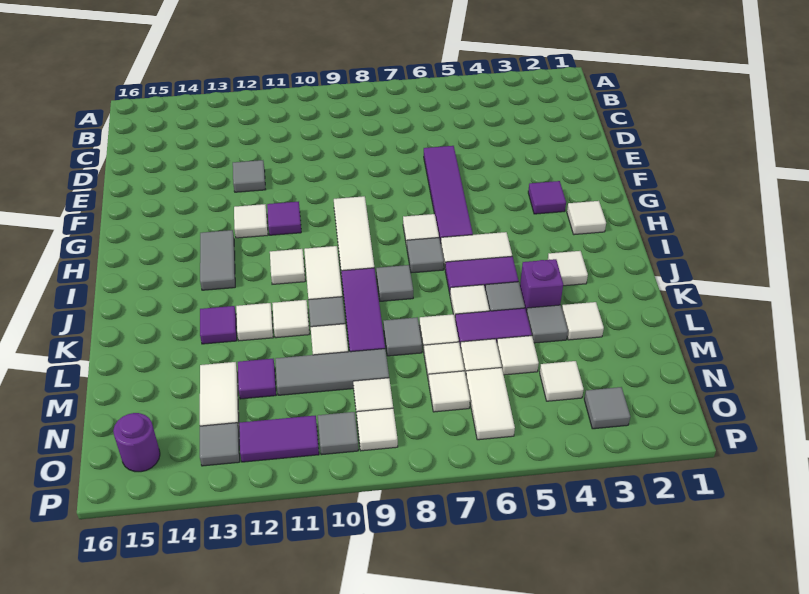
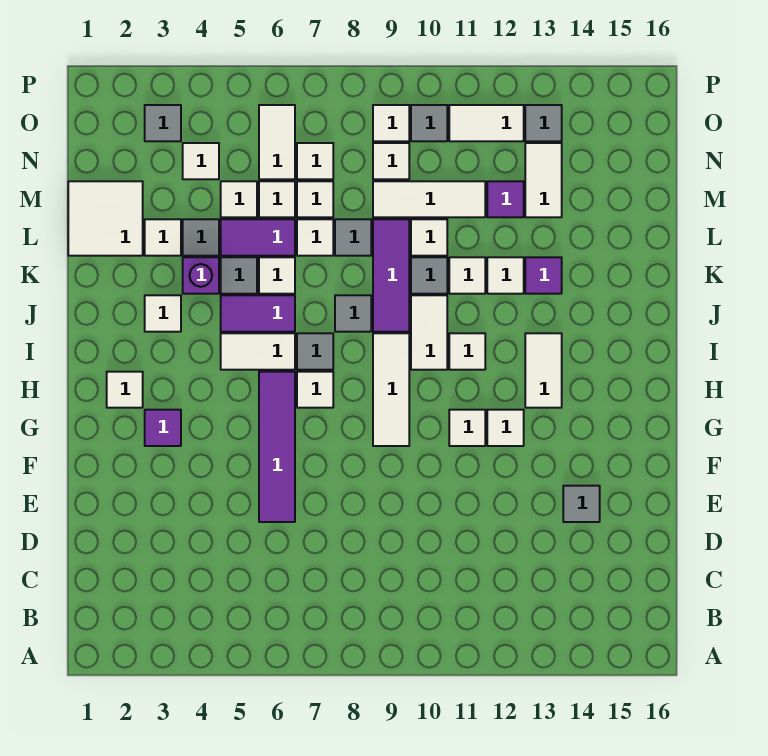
grey tile E12 level 1 -> grey tile E14 level 1
purple tile G11 level 1 -> white tile G11 level 1
grey tile H13:I13 level 1 -> white tile H13:I13 level 1
none -> white tile L1:M2 level 1
grey tile M9:M11 level 1 -> white tile M9:M11 level 1
purple tile O11:O12 level 1 -> white tile O11:O12 level 1
purple round brick O15 level 1 -> none

